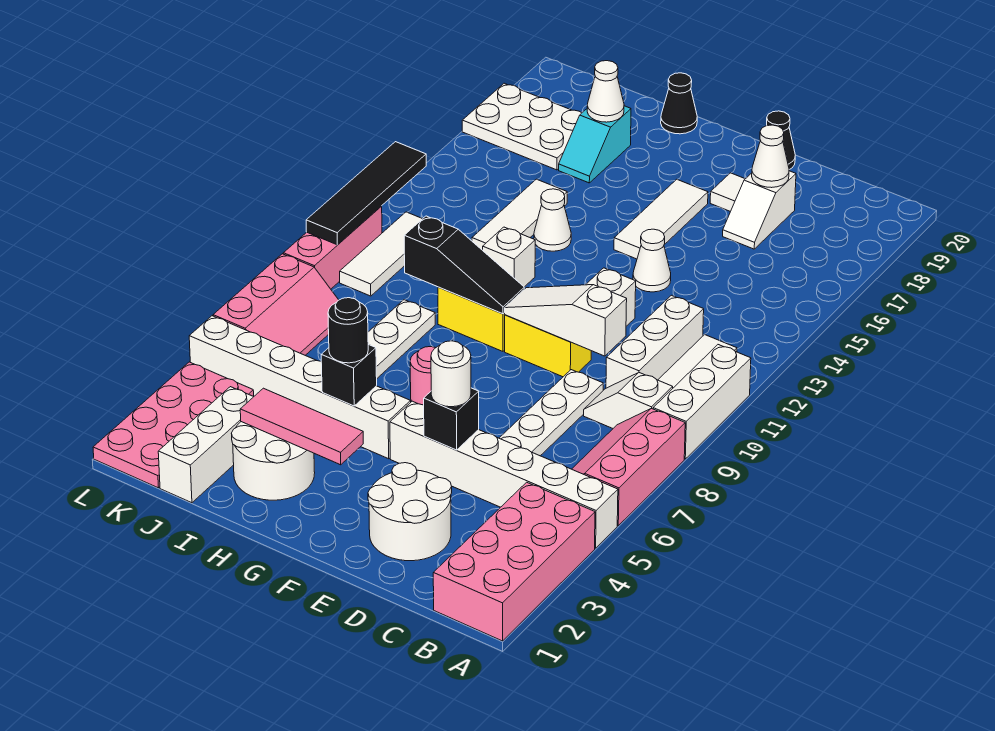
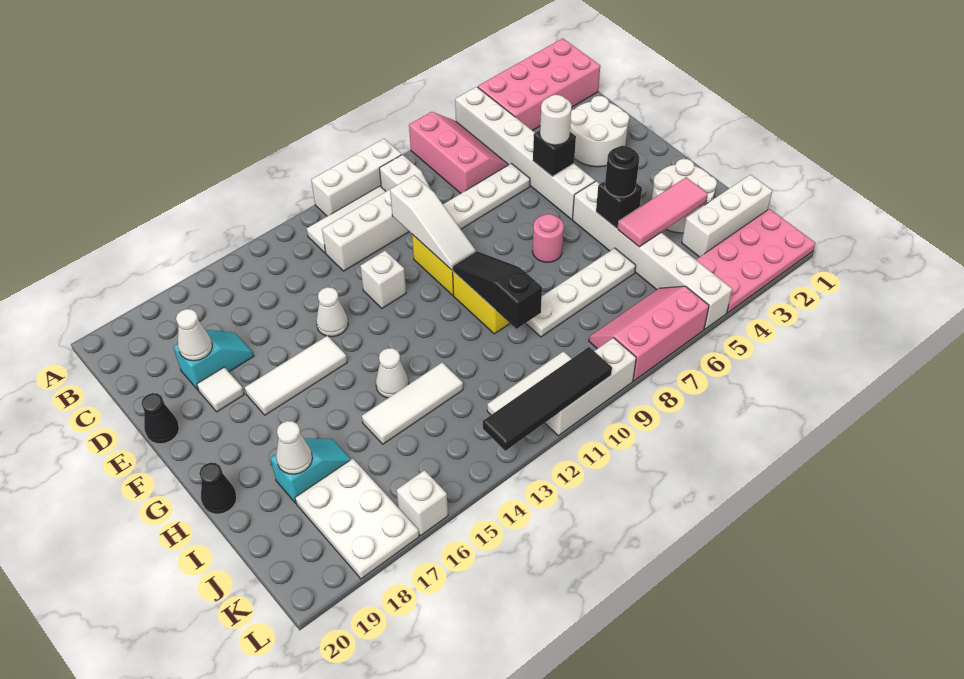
pink slope A6:B8 level 1 top A -> pink slope A6:C7 level 1 top 7
white slope D17:D18 level 1 top 18 -> cyan slope D17:D18 level 1 top 18
pink tile G3:I3 level 2 -> pink tile I3:I5 level 2
white brick H12 level 1 -> white brick L16 level 1
pink brick L9:L11 level 1 -> white brick L9:L11 level 1

